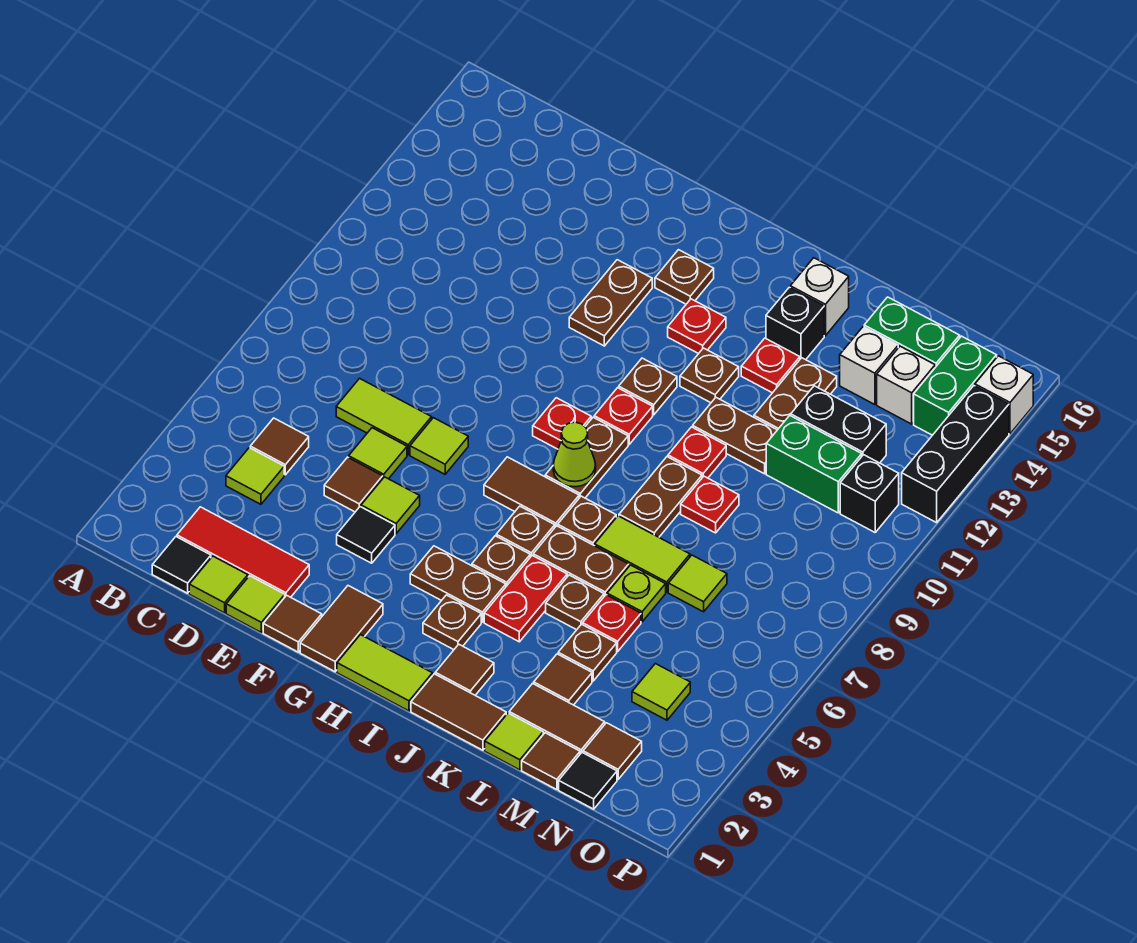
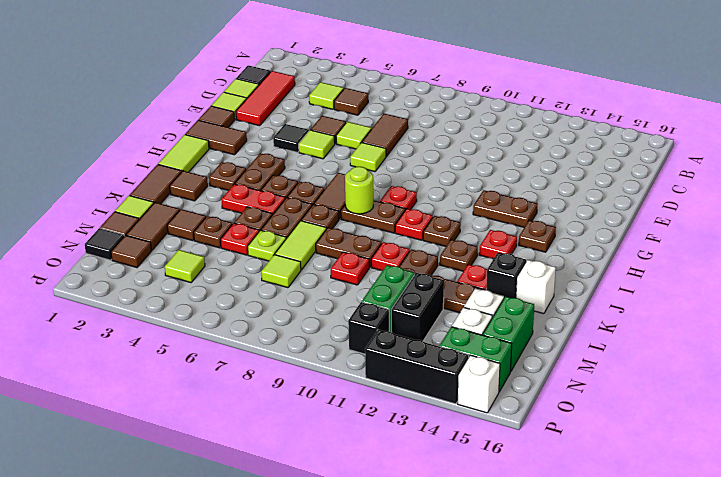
lime tile D7:E7 level 1 -> brown tile D7:E7 level 1
lime cone I8 level 2 -> lime round brick I8 level 2

